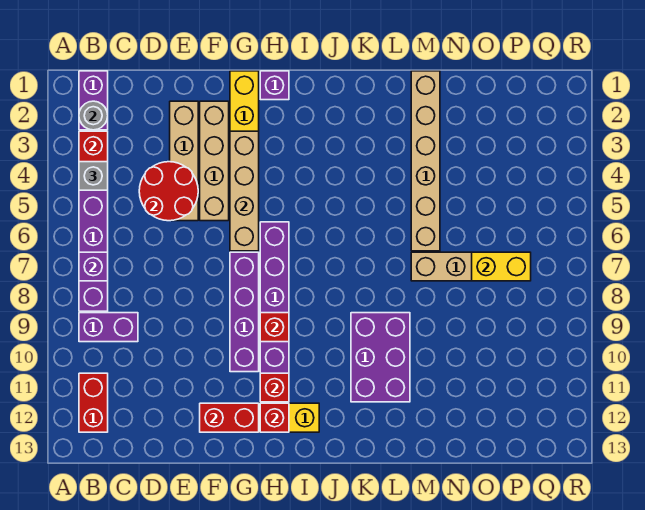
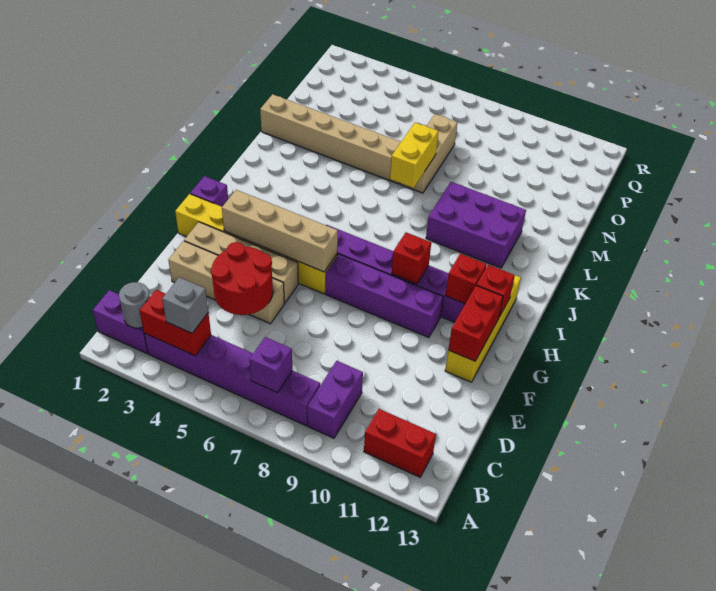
yellow brick O7:P7 level 2 -> yellow brick L7:M7 level 2

